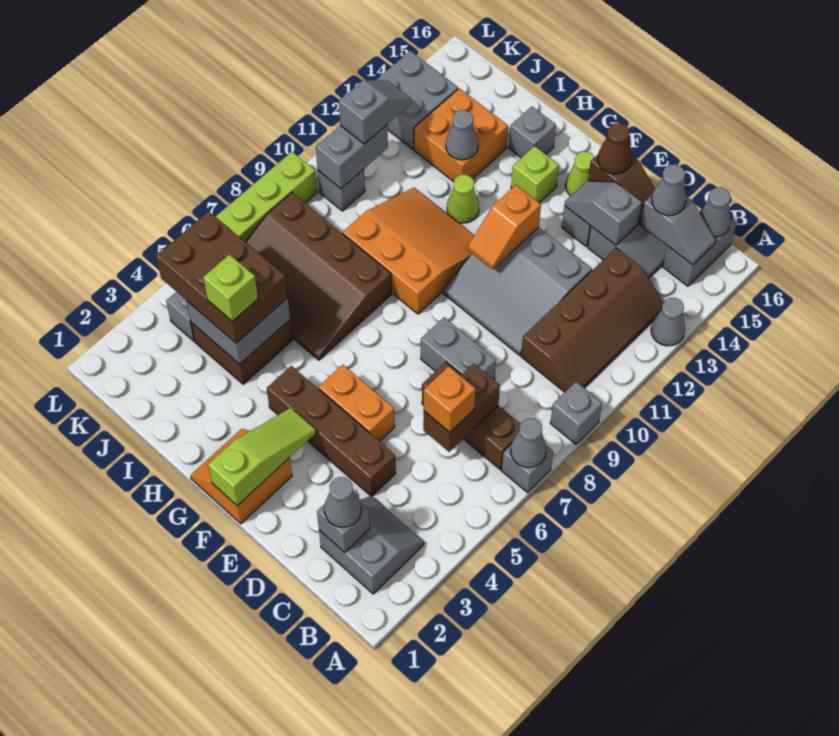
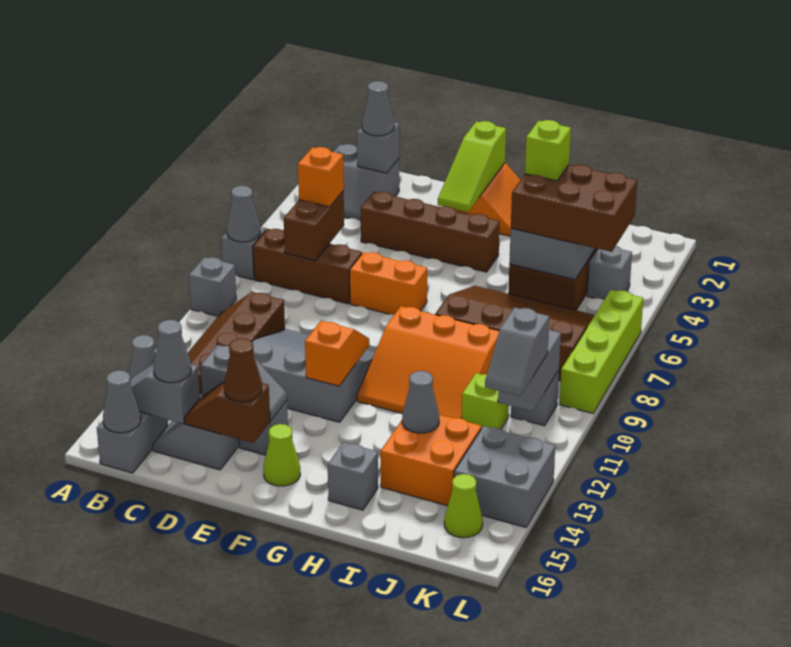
grey brick D8:E8 level 1 -> none
orange brick E5:F5 level 1 -> orange brick E7:F7 level 1
lime brick G14 level 1 -> lime brick J11 level 1
lime cone H12 level 1 -> lime cone K15 level 1

